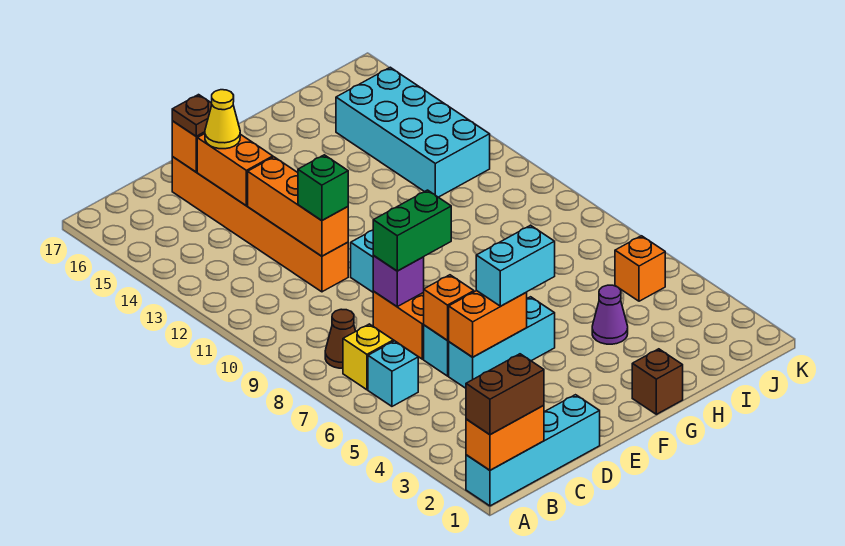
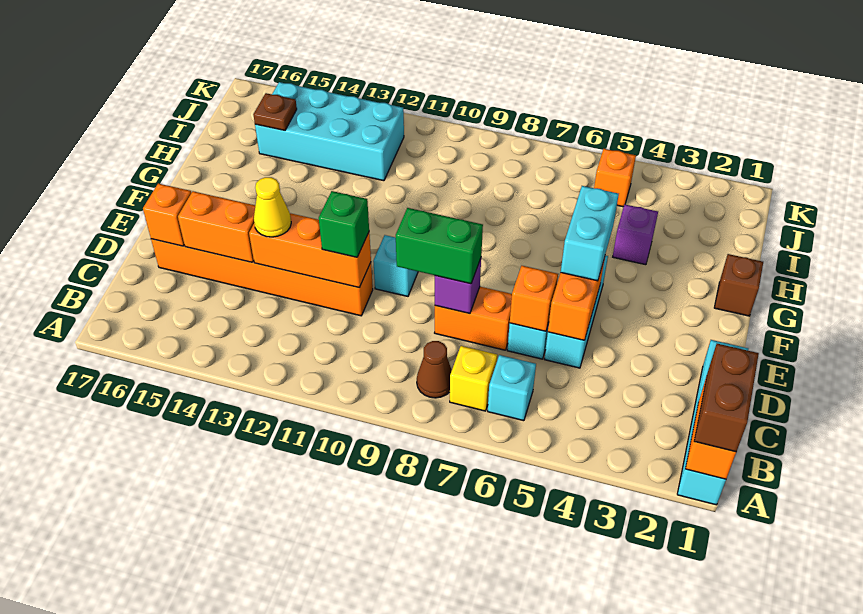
green brick D8:E8 level 3 -> green brick D8:D9 level 3
yellow cone D15 level 3 -> yellow cone D13 level 3
brown plate D16 level 3 -> brown plate I15 level 2
purple cone H4 level 1 -> purple brick H4 level 1

